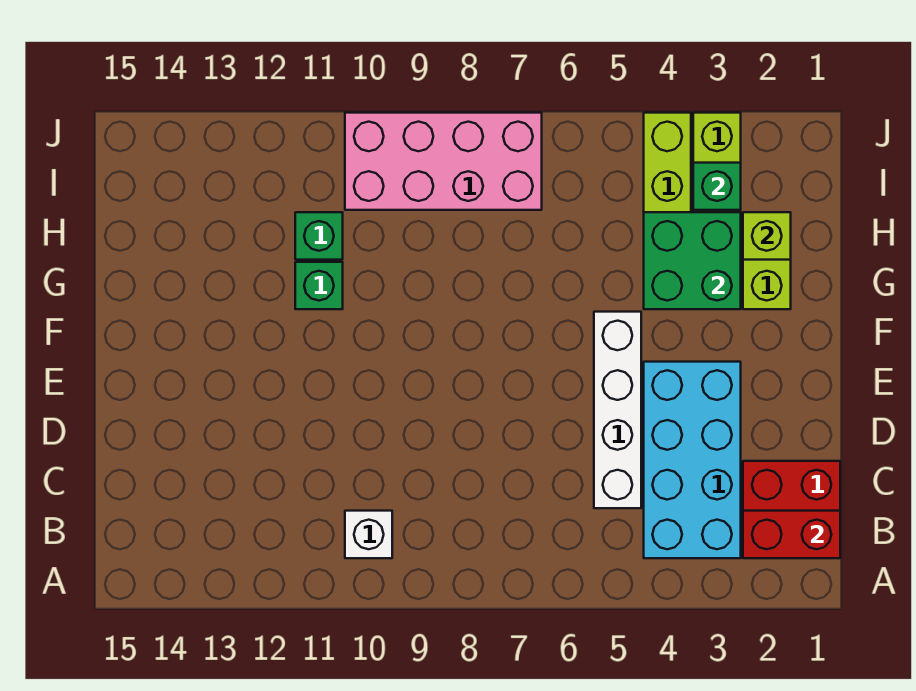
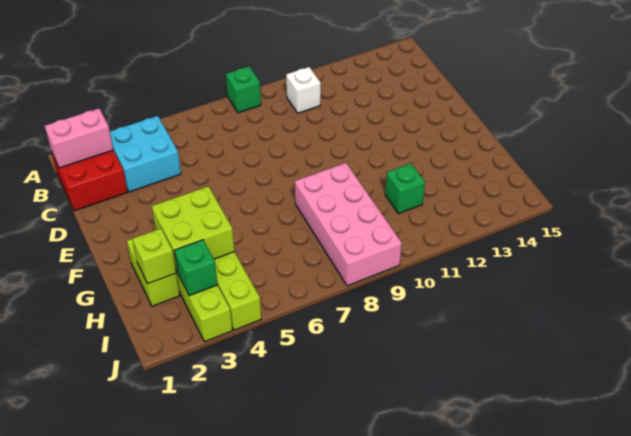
red brick B1:B2 level 2 -> pink brick B1:B2 level 2
cyan brick B3:E4 level 1 -> cyan brick B3:C4 level 1
white brick C5:F5 level 1 -> none
green brick G3:H4 level 2 -> lime brick G3:H4 level 2
green brick G11 level 1 -> green brick A8 level 1
pink brick I7:J10 level 1 -> pink brick G8:J9 level 1

